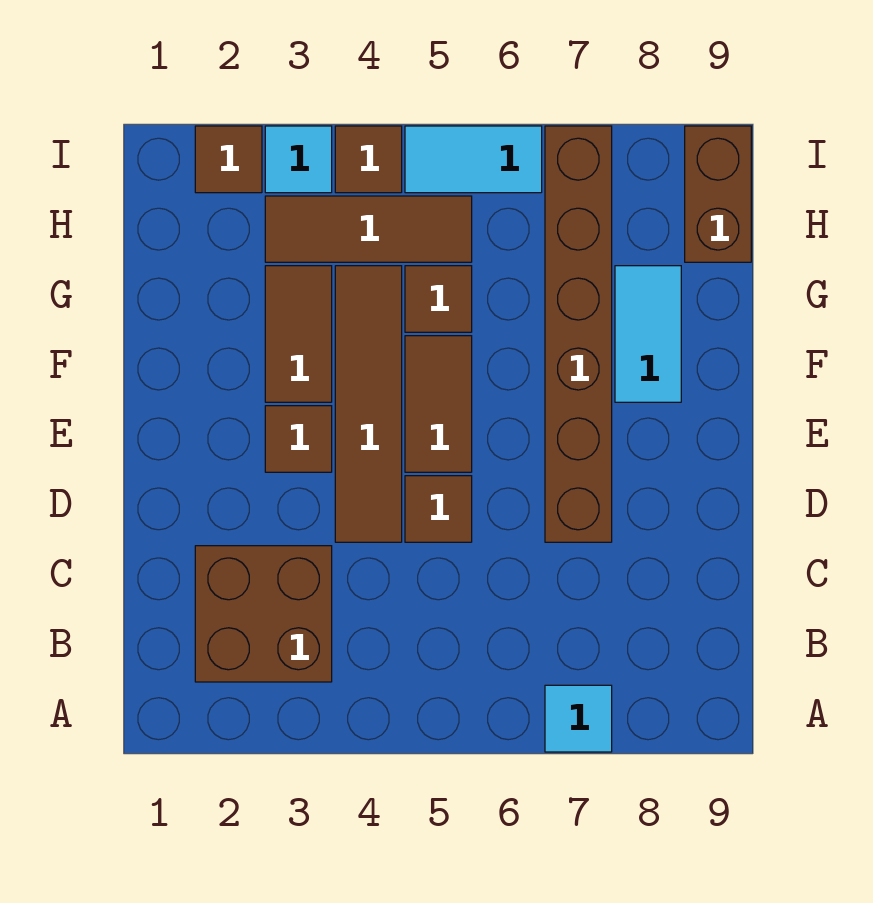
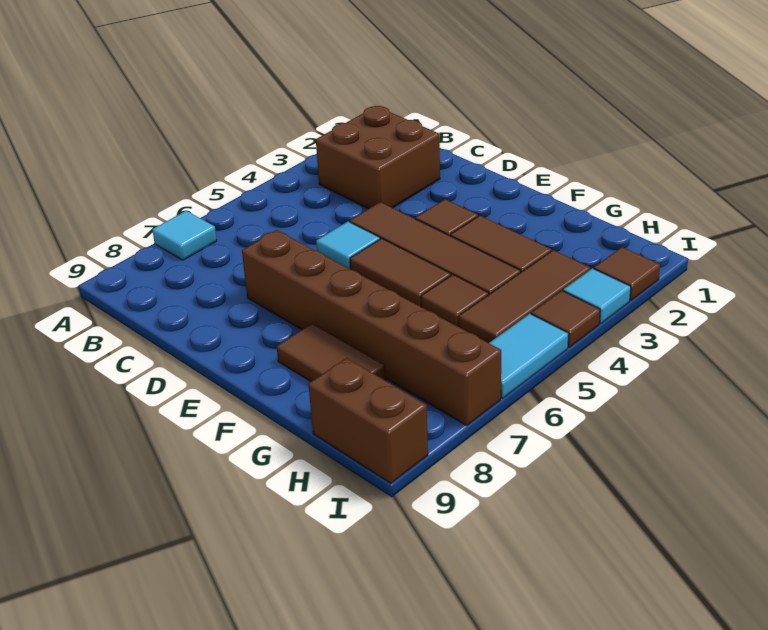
brown tile D5 level 1 -> cyan tile D5 level 1
cyan tile F8:G8 level 1 -> brown tile F8:G8 level 1

